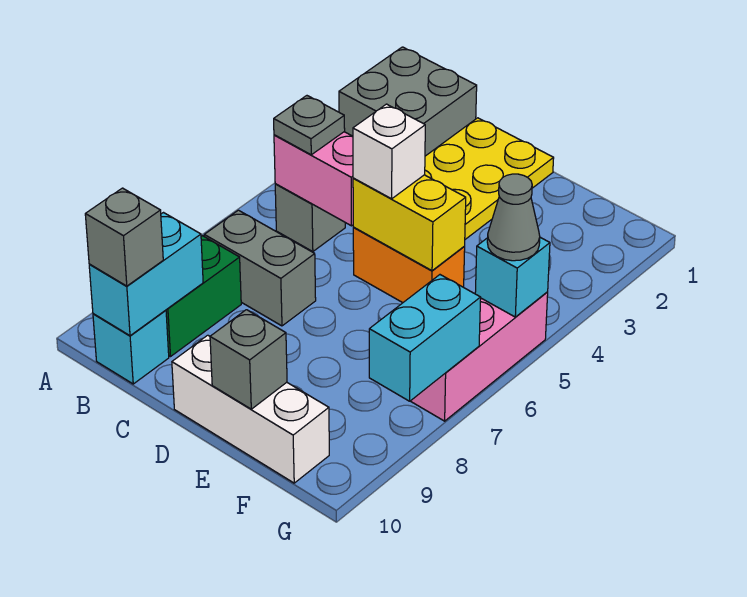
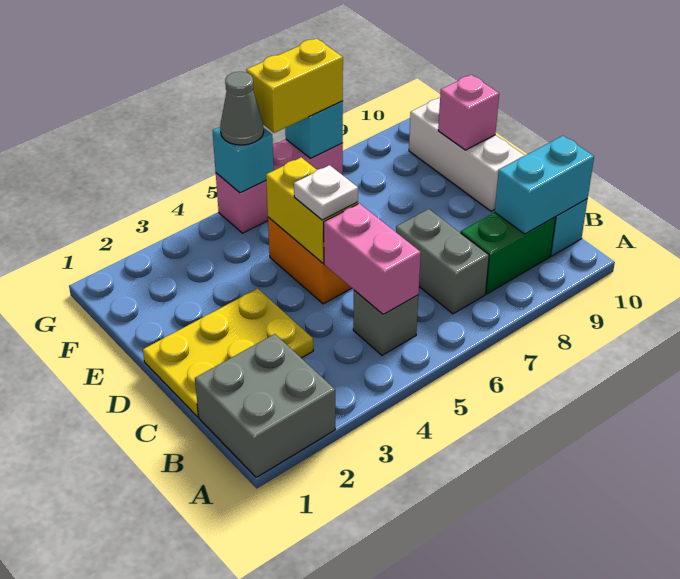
grey plate B5 level 3 -> none
grey brick B10 level 3 -> none
white brick D5 level 3 -> white plate D5 level 3
grey brick E10 level 2 -> pink brick E10 level 2
none -> yellow brick G6:G7 level 3
cyan brick G7:G8 level 2 -> cyan brick G7 level 2

